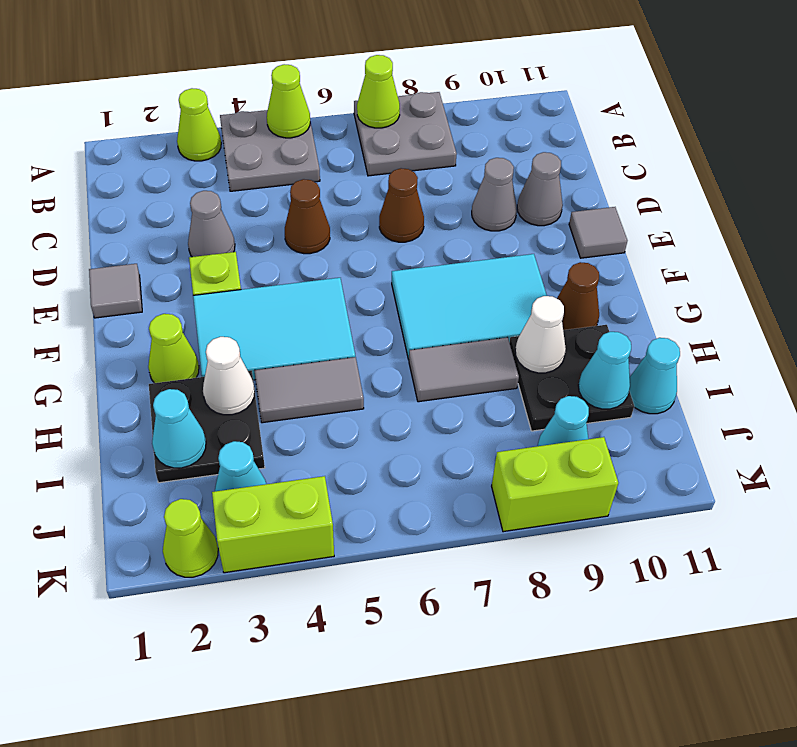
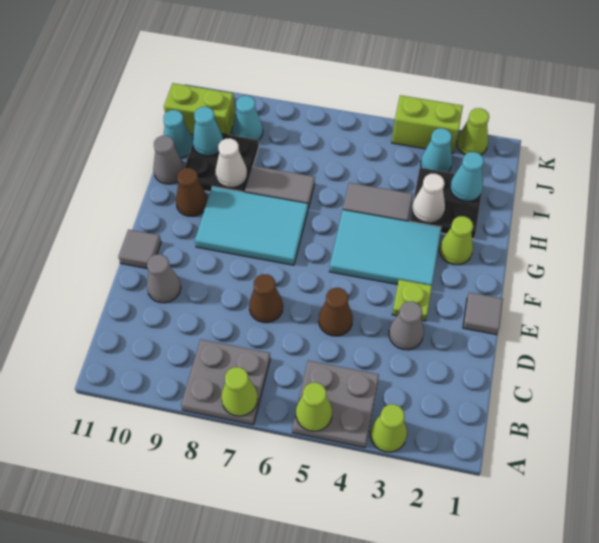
grey cone D9 level 1 -> grey cone H11 level 1
lime brick K8:K9 level 1 -> lime brick J10:J11 level 1

